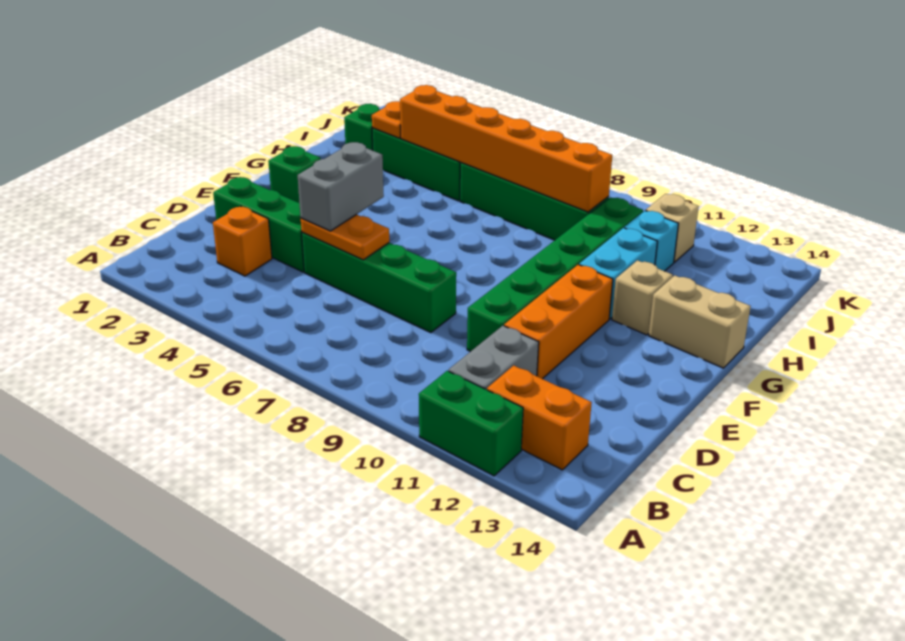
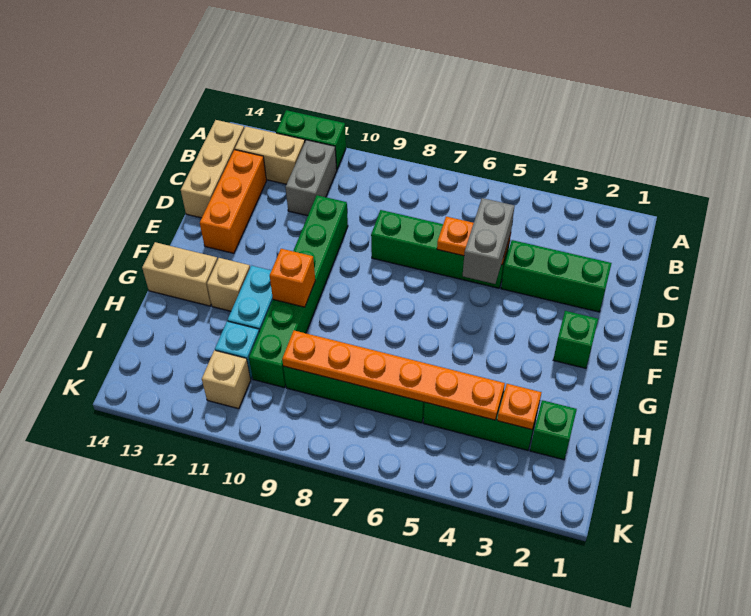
orange brick B12:B13 level 1 -> tan brick B12:B13 level 1
none -> tan brick B14:D14 level 1
orange brick C3 level 1 -> orange brick G10 level 2
orange brick D11:F11 level 1 -> orange brick C13:E13 level 1
orange brick I4:I9 level 2 -> orange plate I4:I9 level 2

